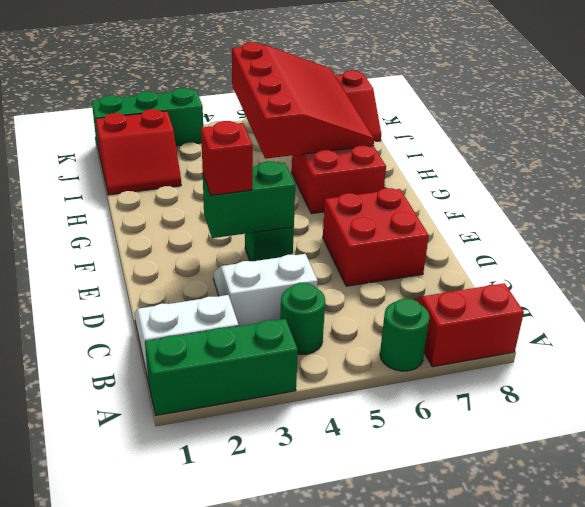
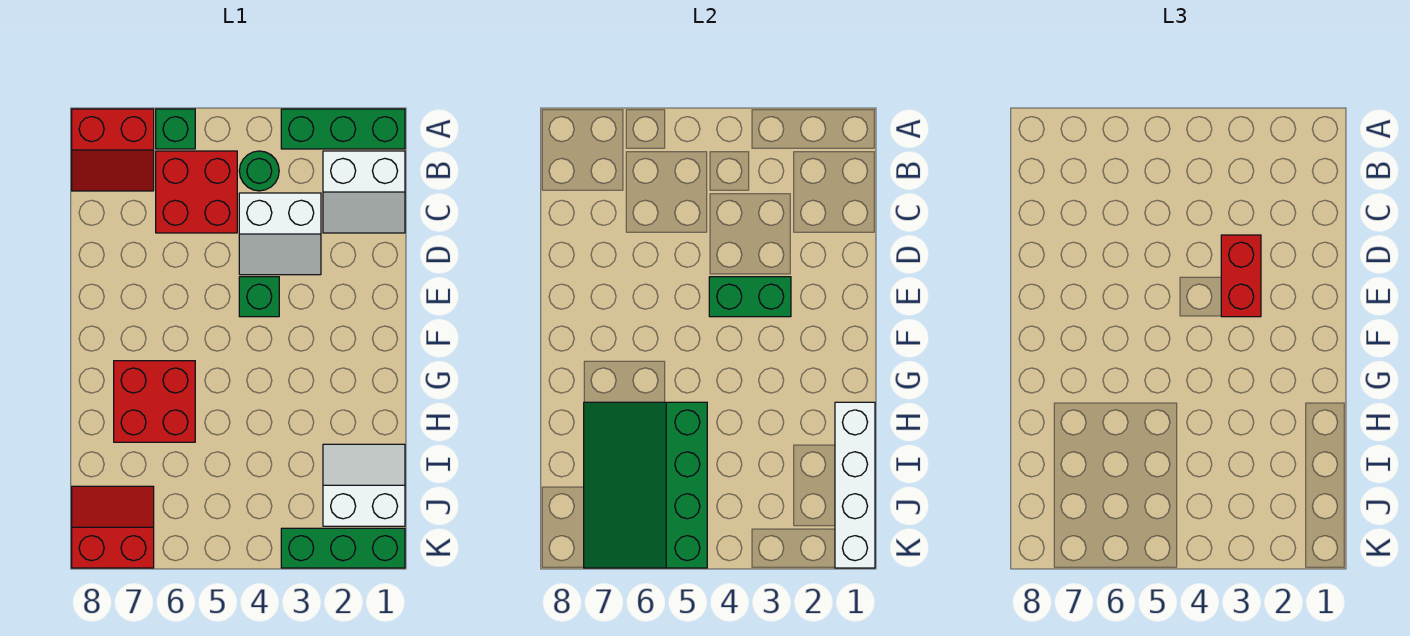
green round brick A6 level 1 -> green brick A6 level 1
red brick D6:E7 level 1 -> red brick B5:C6 level 1
red brick E3 level 3 -> red brick D3:E3 level 3
none -> white brick H1:K1 level 2
red slope H5:K7 level 2 top 5 -> green slope H5:K7 level 2 top 5
red slope I1:J2 level 1 top J -> white slope I1:J2 level 1 top J

